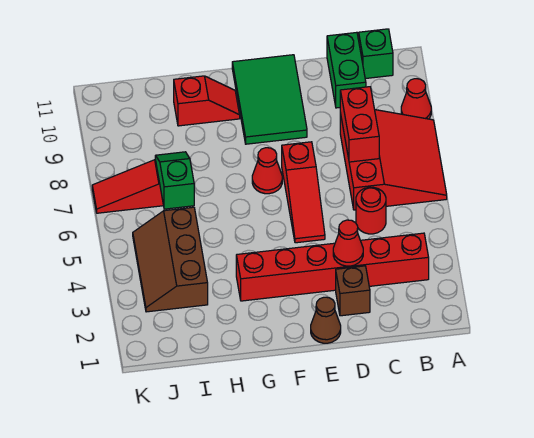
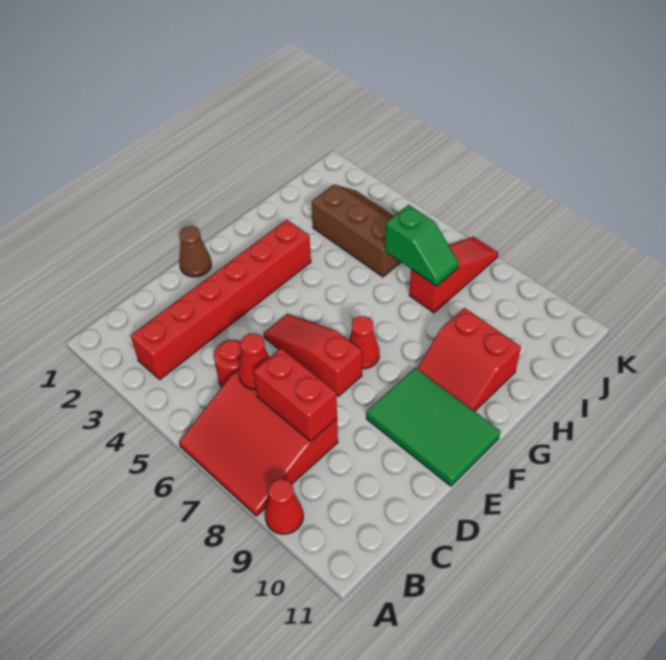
green brick B11 level 1 -> none
green brick C10:C11 level 1 -> none
brown brick D2 level 1 -> none
red cone D3 level 2 -> red cone C6 level 2
red slope G10:H10 level 1 top H -> red slope G9:H10 level 1 top H

